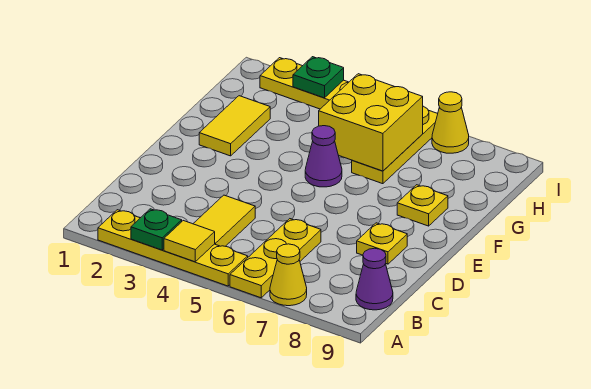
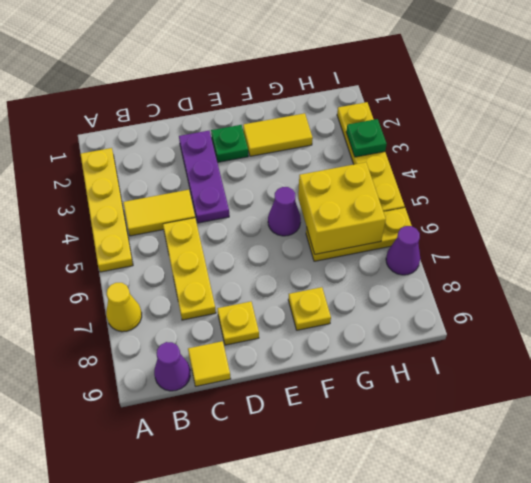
green plate A3 level 2 -> green plate E2 level 1
yellow tile A4 level 2 -> yellow tile C9 level 1
yellow plate A6:C6 level 1 -> yellow plate C5:C7 level 1
none -> purple plate D2:D4 level 1
yellow cone I7 level 1 -> purple cone I7 level 1

